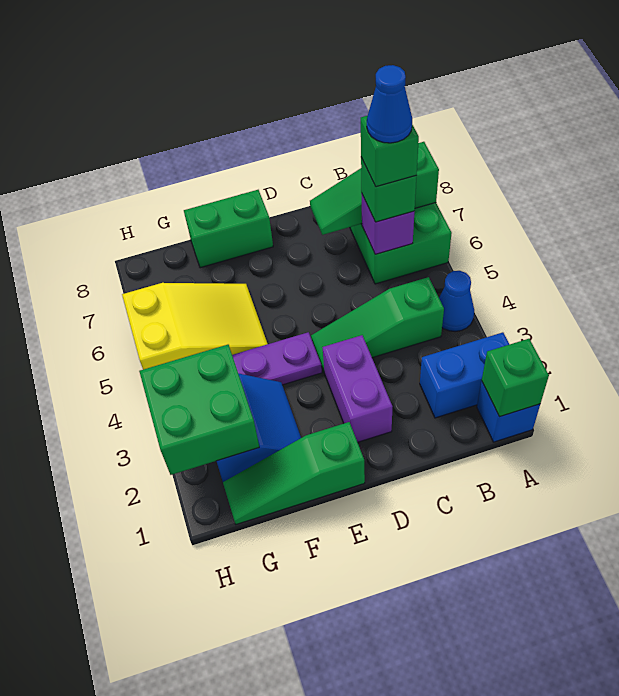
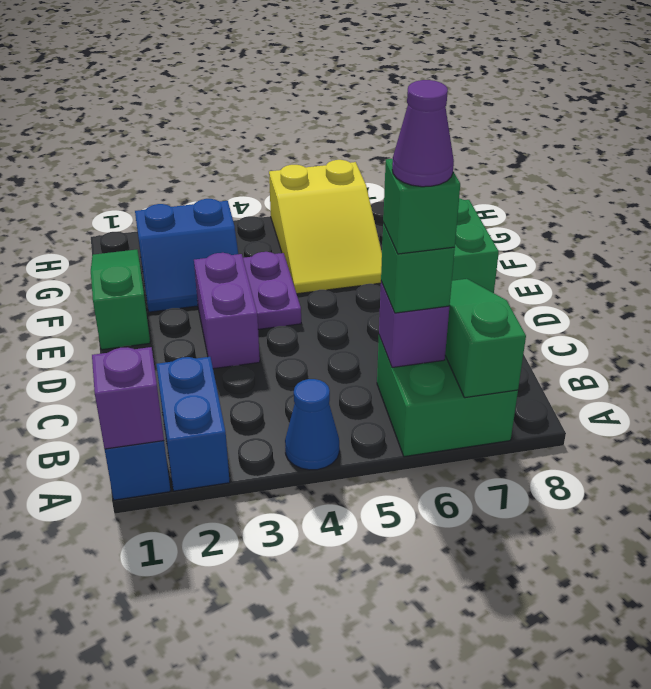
green brick A1 level 2 -> purple brick A1 level 2
green slope B4:D4 level 1 top B -> none
blue cone B6 level 5 -> purple cone B6 level 5
purple brick D2:D3 level 1 -> purple brick D3:E3 level 1
green brick G2:H3 level 2 -> none

